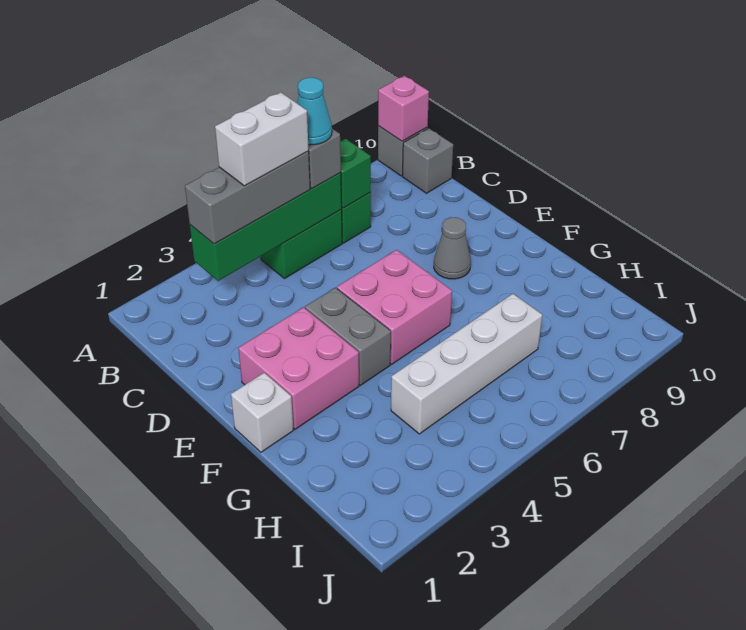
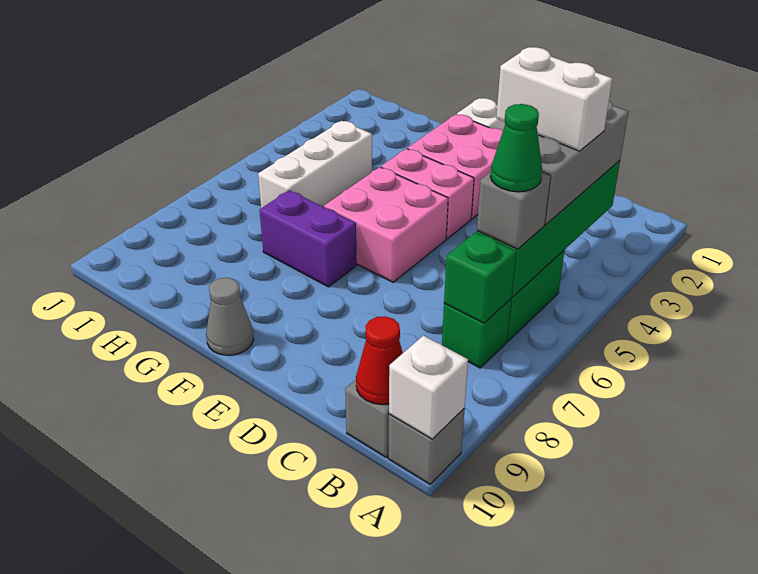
pink brick A10 level 2 -> white brick A10 level 2
white brick B4:B5 level 4 -> white brick B4:C4 level 4
cyan cone B6 level 4 -> green cone B6 level 4
none -> red cone B10 level 2
grey brick E4:F4 level 1 -> pink brick E4:F4 level 1
grey cone E8 level 1 -> grey cone F10 level 1
none -> purple brick F7:G7 level 1
white brick H4:H7 level 1 -> white brick H4:H6 level 1

